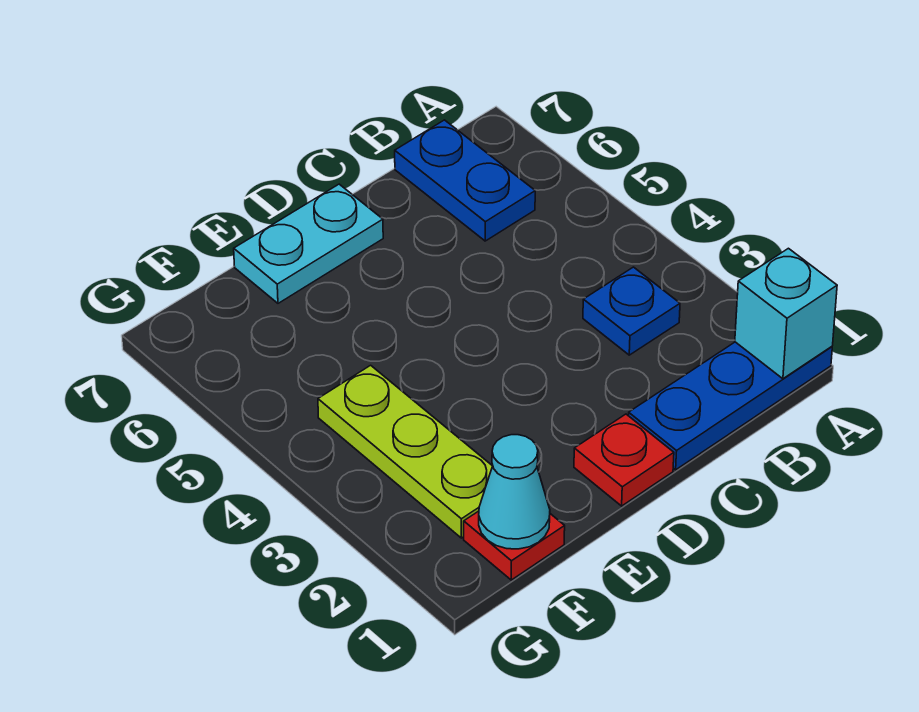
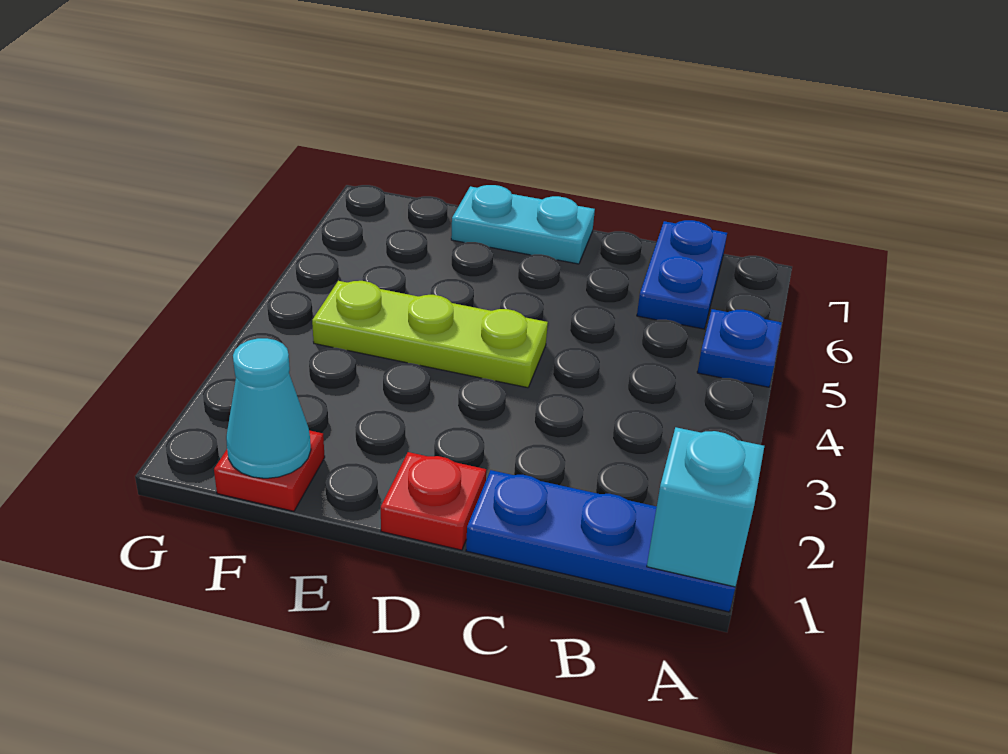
blue plate B3 level 1 -> blue plate A5 level 1
lime plate F2:F4 level 1 -> lime plate D4:F4 level 1

